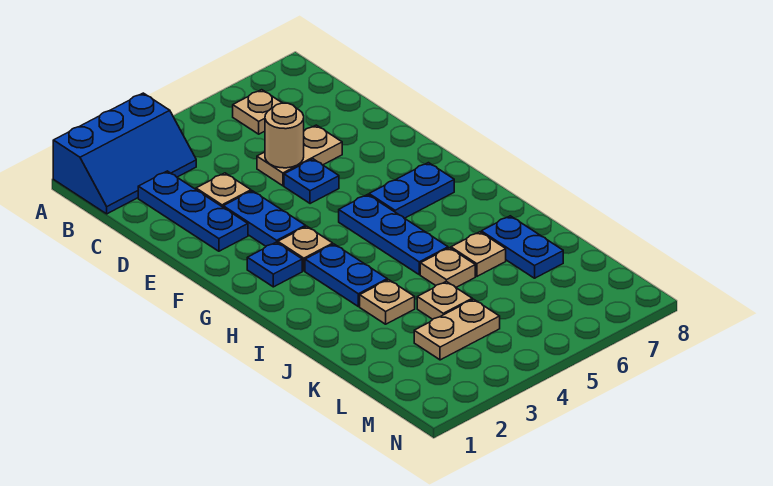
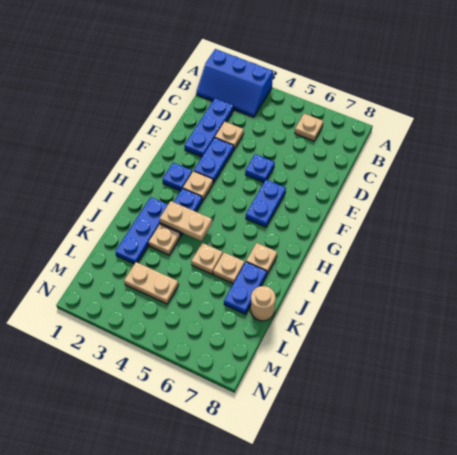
tan plate D5:D6 level 1 -> tan plate I3:I4 level 2
tan round brick D5 level 2 -> tan round brick K8 level 1
blue plate G5:I5 level 1 -> blue plate I2:K2 level 1
blue plate G6:G7 level 1 -> blue plate F6:G6 level 1
tan plate K4 level 1 -> tan plate I7 level 1

